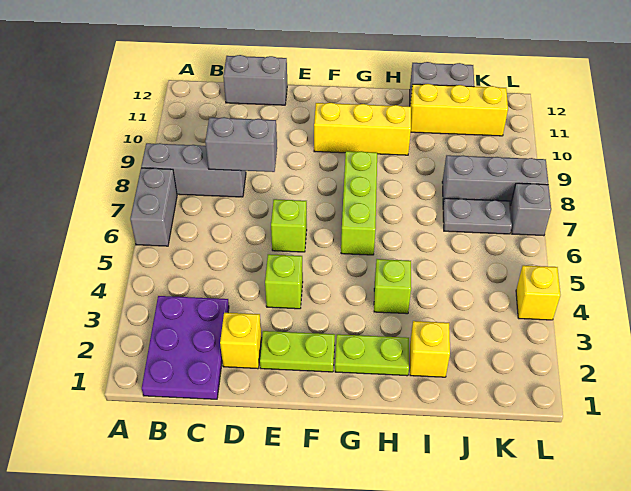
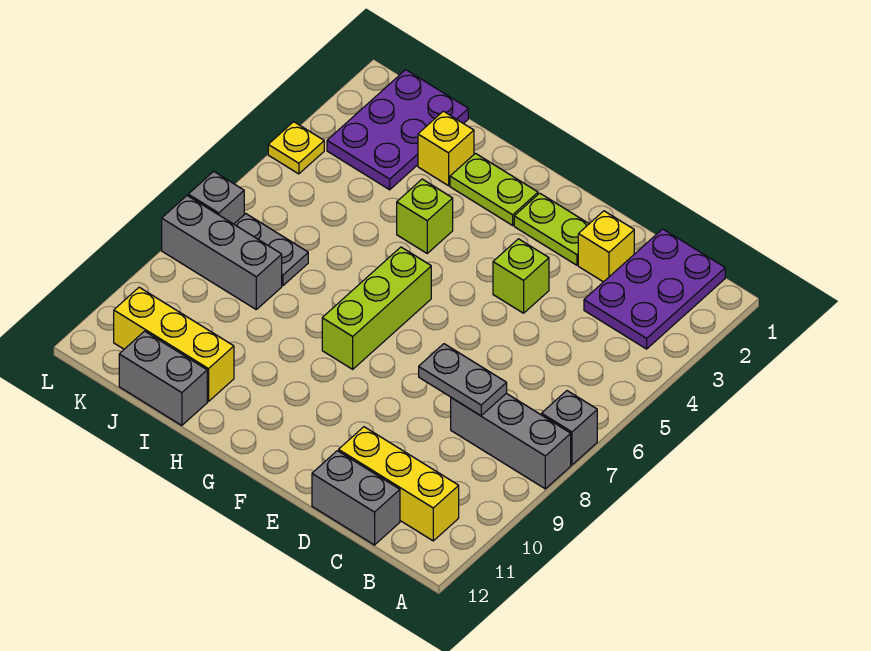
grey brick A6:A7 level 1 -> grey brick A7 level 1
grey brick C8:D8 level 2 -> grey plate C8:D8 level 2
lime brick E6 level 1 -> none
yellow brick F10:H10 level 1 -> yellow brick B11:D11 level 1
none -> purple plate J1:K3 level 1
yellow brick L4 level 1 -> yellow plate L4 level 1

